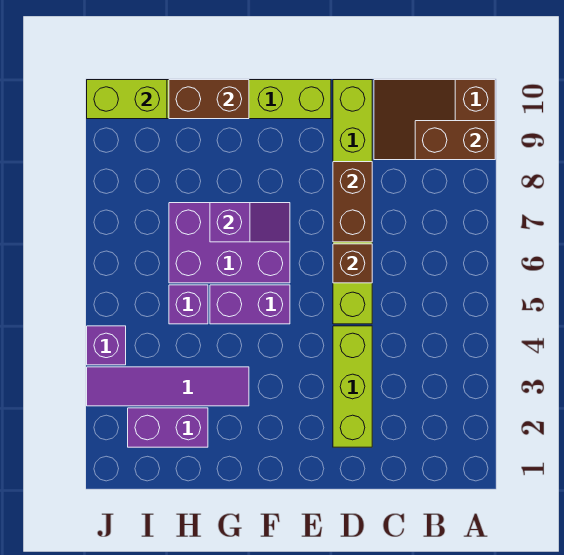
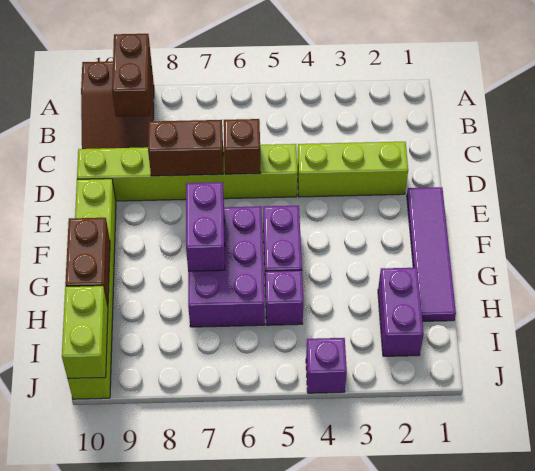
purple slope F7:G7 level 2 top G -> purple brick F7:G7 level 2
purple tile G3:J3 level 1 -> purple tile E1:H1 level 1

